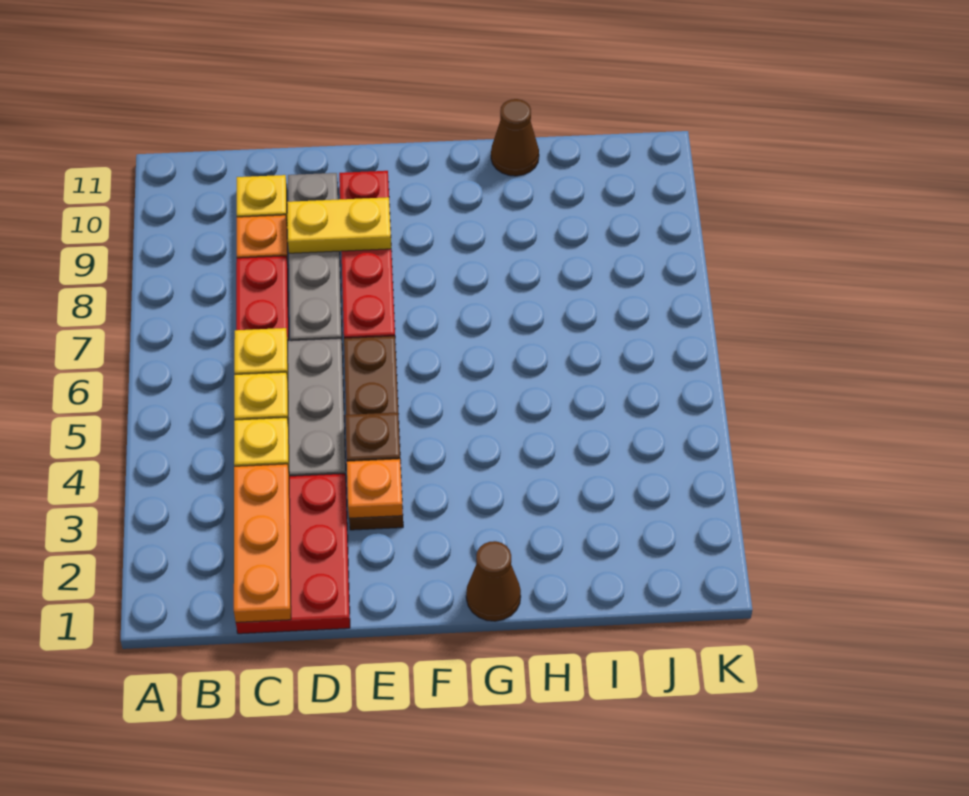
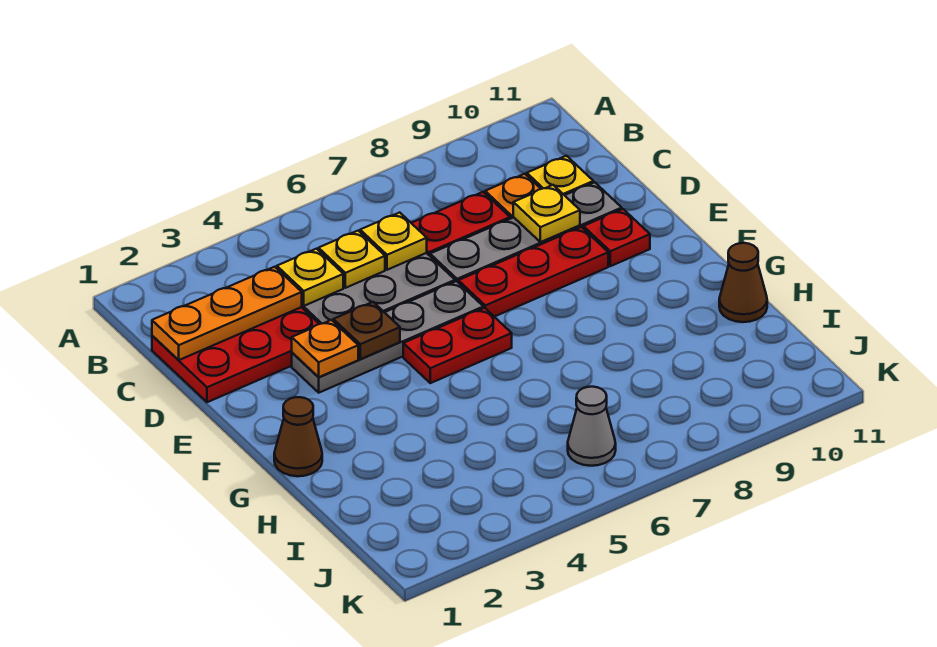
yellow plate D9:E9 level 2 -> yellow plate D9 level 2
brown plate E3:E6 level 1 -> grey plate E3:E6 level 1
none -> red plate F5:F6 level 1
none -> grey cone J6 level 1

